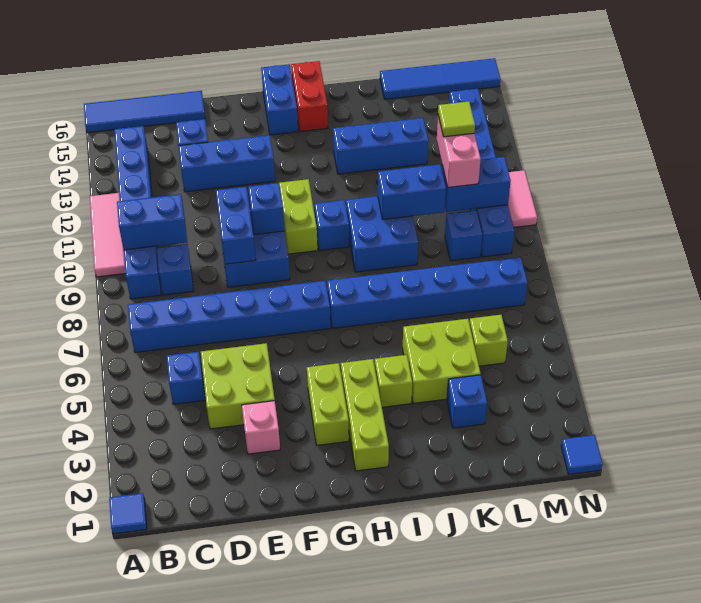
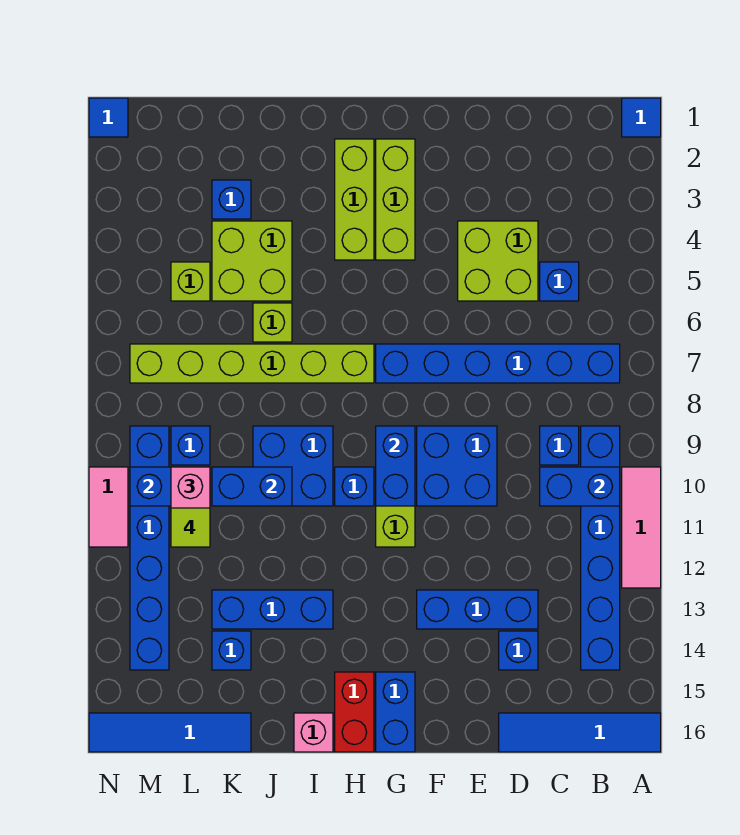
pink brick E3 level 1 -> pink brick I16 level 1
blue brick E9:E10 level 2 -> blue brick G9:G10 level 2
blue brick F10 level 2 -> blue brick K14 level 1
lime brick G3:G4 level 1 -> lime brick G2:G4 level 1
blue brick H7:M7 level 1 -> lime brick H7:M7 level 1
lime brick I4 level 1 -> lime brick J6 level 1

